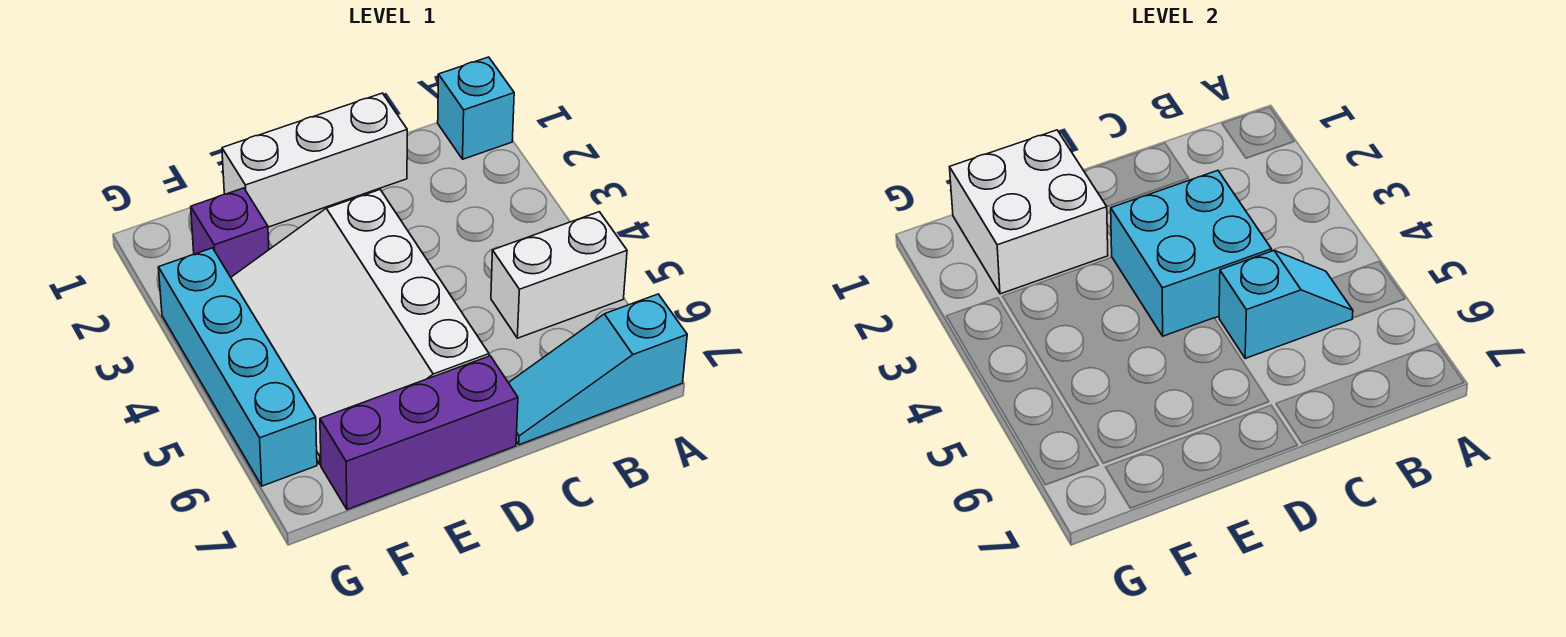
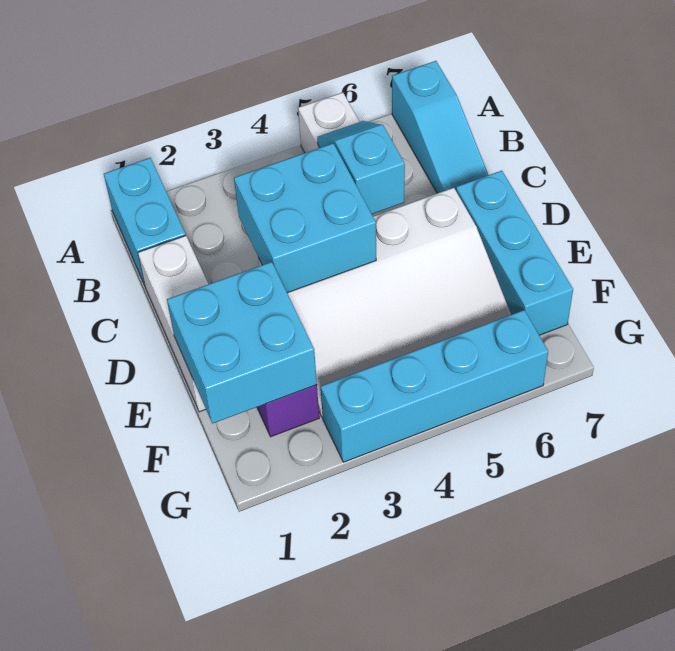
cyan brick A1 level 1 -> cyan brick A1:B1 level 1
purple brick D7:F7 level 1 -> cyan brick D7:F7 level 1
white brick E1:F2 level 2 -> cyan brick E1:F2 level 2

